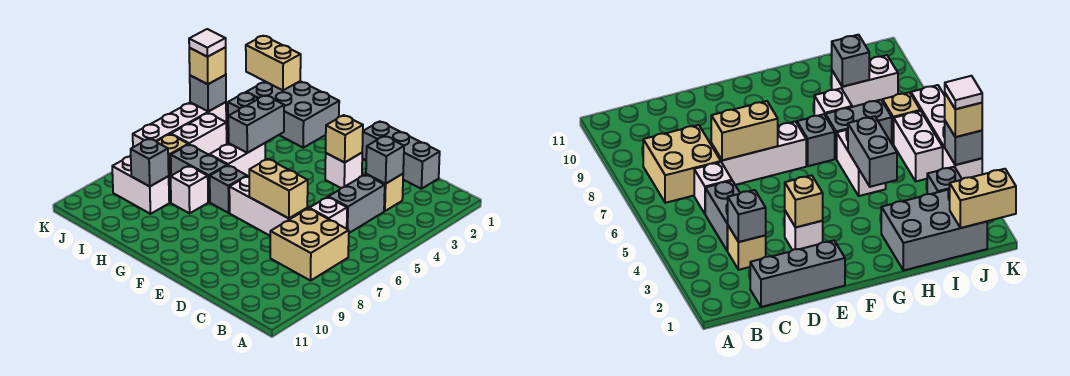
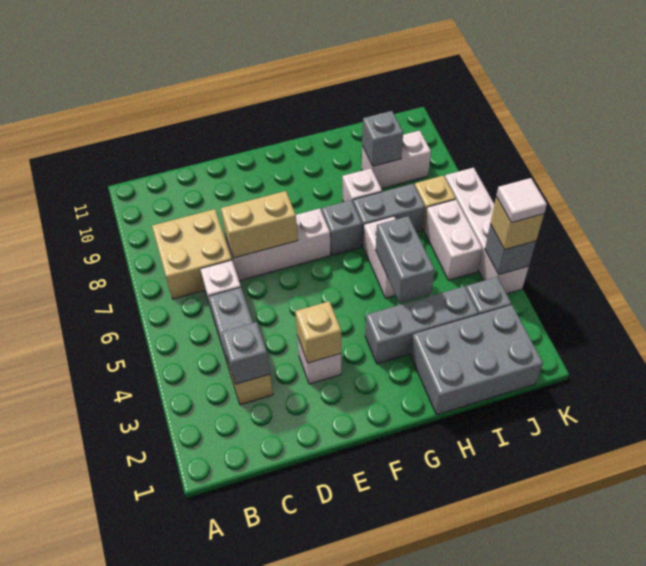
grey brick C1:E1 level 1 -> grey brick G3:I3 level 1
tan brick J1:K1 level 2 -> none

